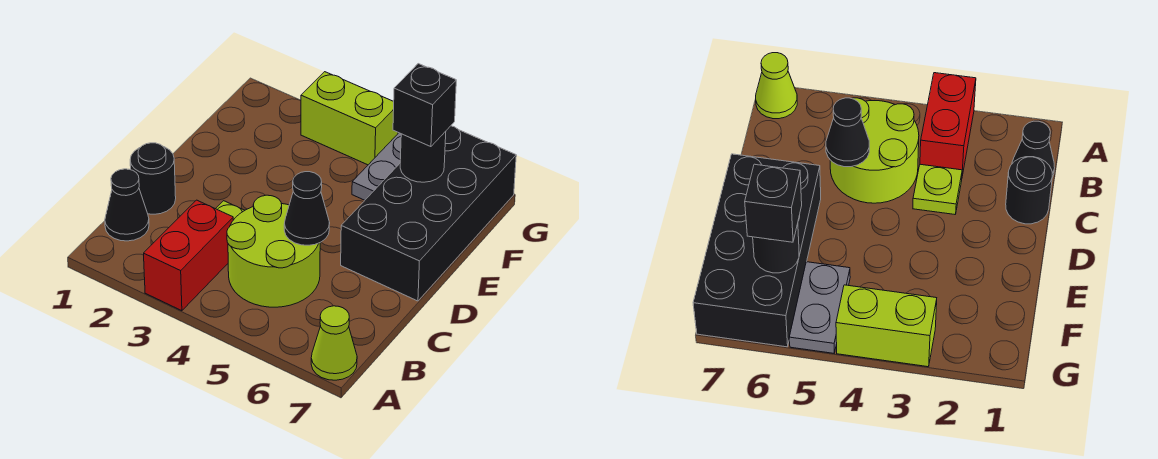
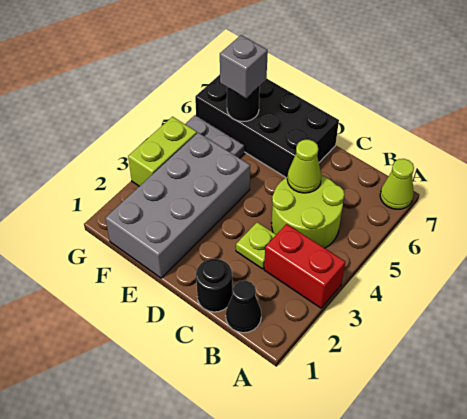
black cone C5 level 2 -> lime cone C5 level 2
none -> grey brick E1:F4 level 1
black brick F6 level 3 -> grey brick F6 level 3

